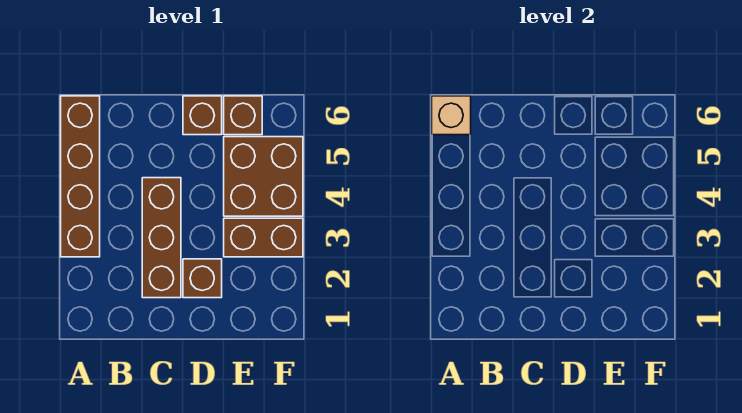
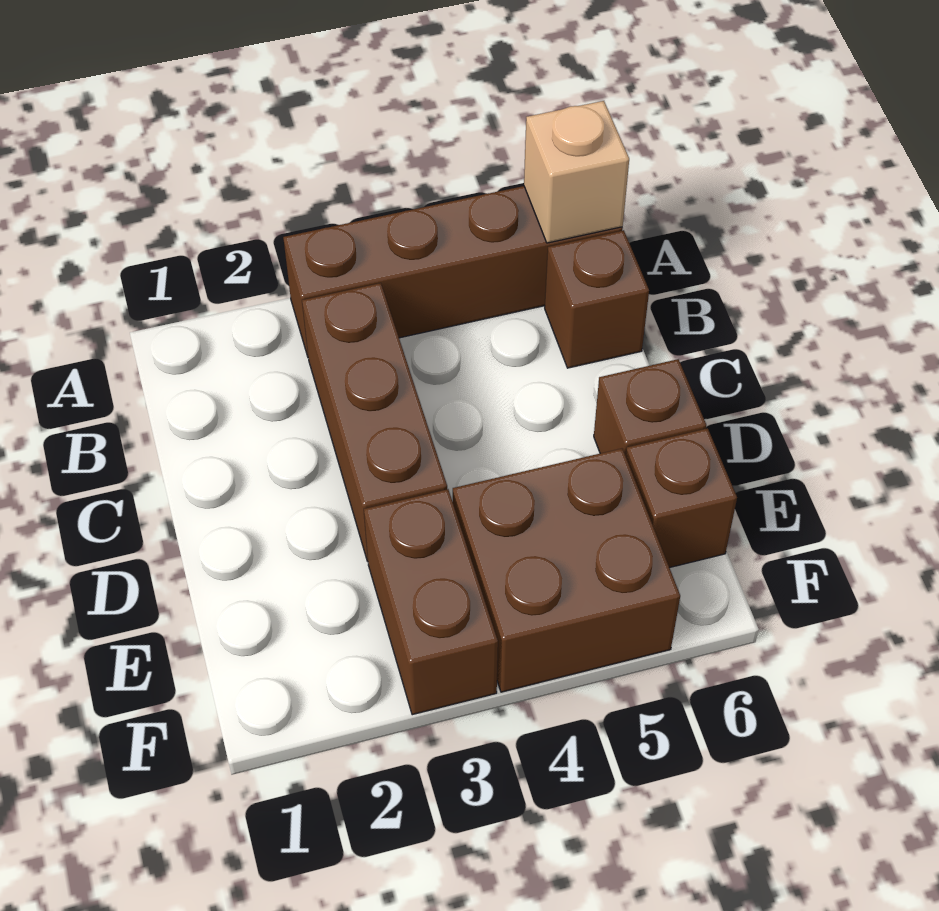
brown brick C2:C4 level 1 -> brown brick B3:D3 level 1
brown brick D2 level 1 -> brown brick B6 level 1

